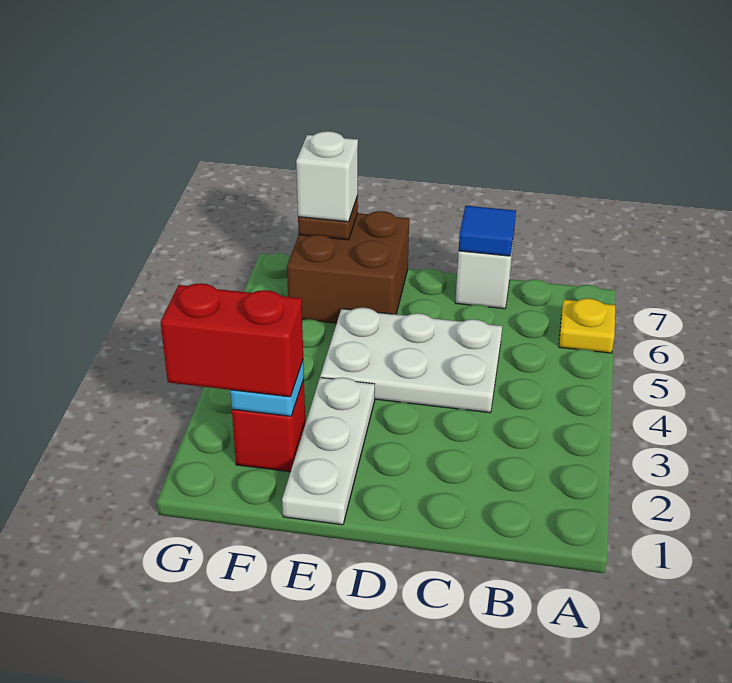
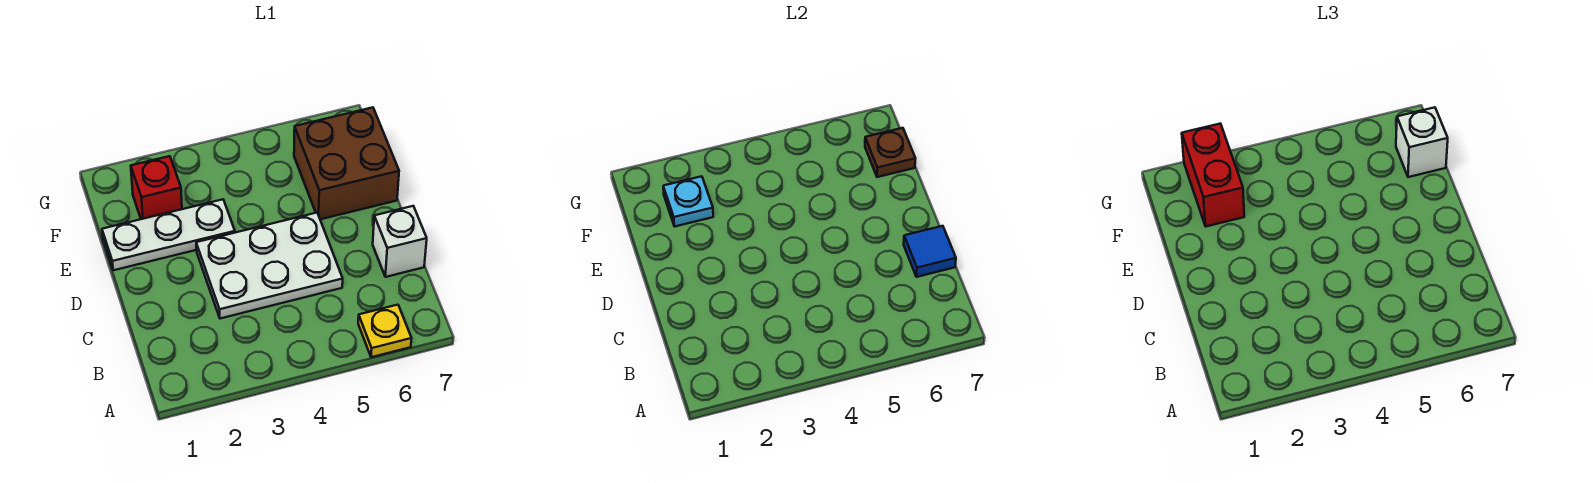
white plate C4:E5 level 1 -> white plate C3:D5 level 1

